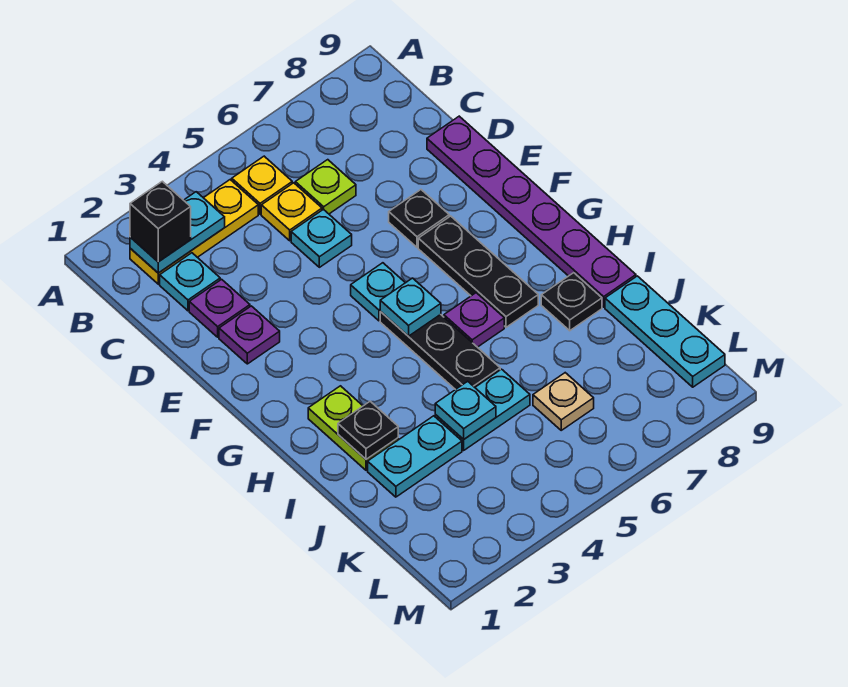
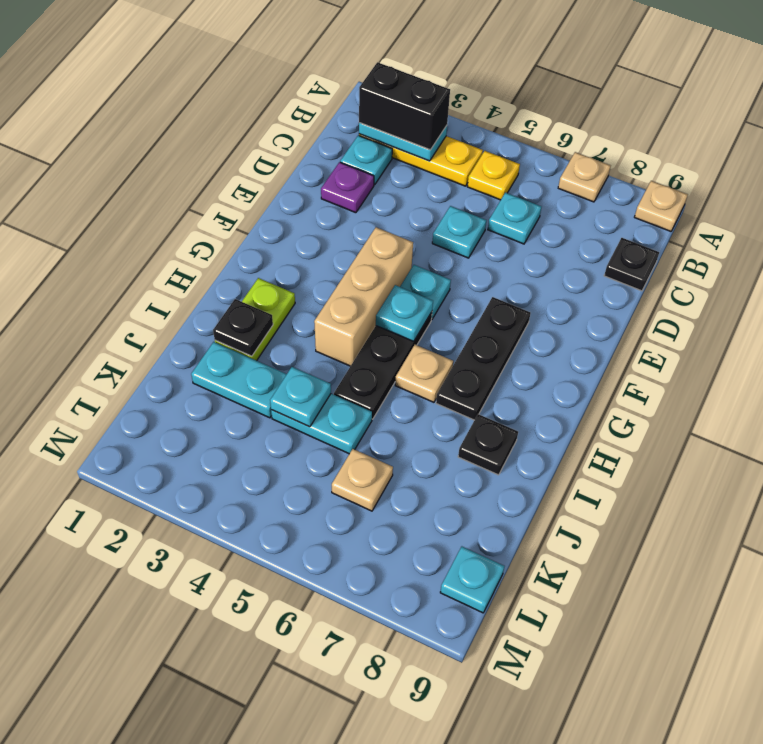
none -> tan plate A7 level 1
none -> tan plate A9 level 1
black brick B2 level 3 -> black brick B2:B3 level 3
yellow plate C5 level 1 -> none
lime plate C6 level 1 -> cyan plate C6 level 1
purple plate D9:I9 level 1 -> none
purple plate E2 level 1 -> none
black plate E7 level 1 -> black plate C9 level 1
none -> tan brick F4:H4 level 1
purple plate H6 level 1 -> tan plate H6 level 1
cyan plate J9:L9 level 1 -> cyan plate L9 level 1

